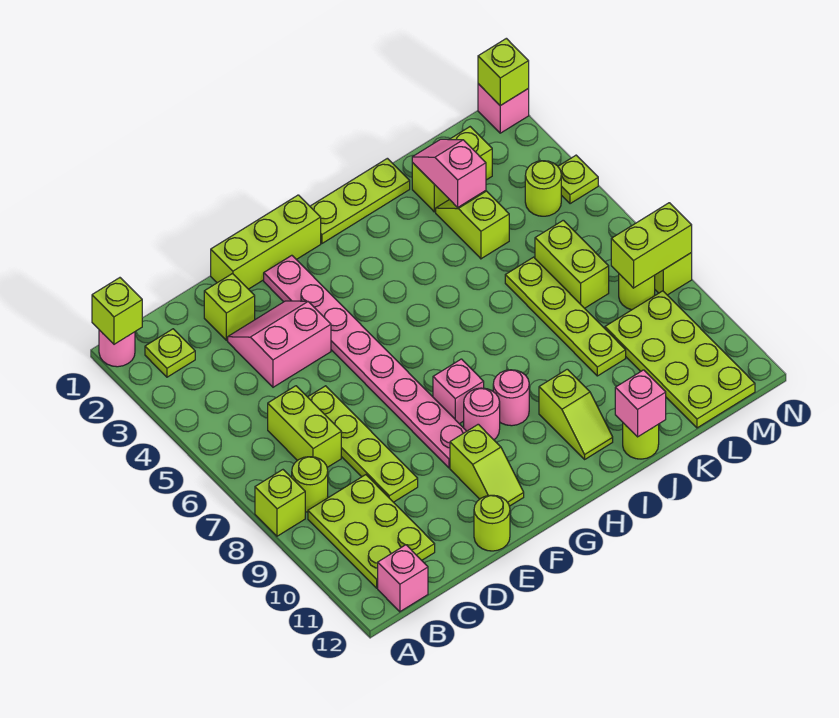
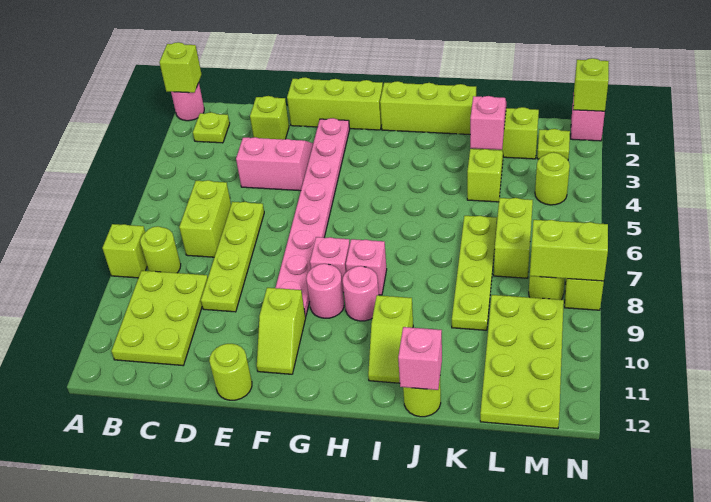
pink brick B12 level 1 -> pink brick H8 level 1
lime plate H1:J1 level 1 -> lime brick H1:J1 level 1
lime plate N4 level 1 -> lime plate M2 level 1

